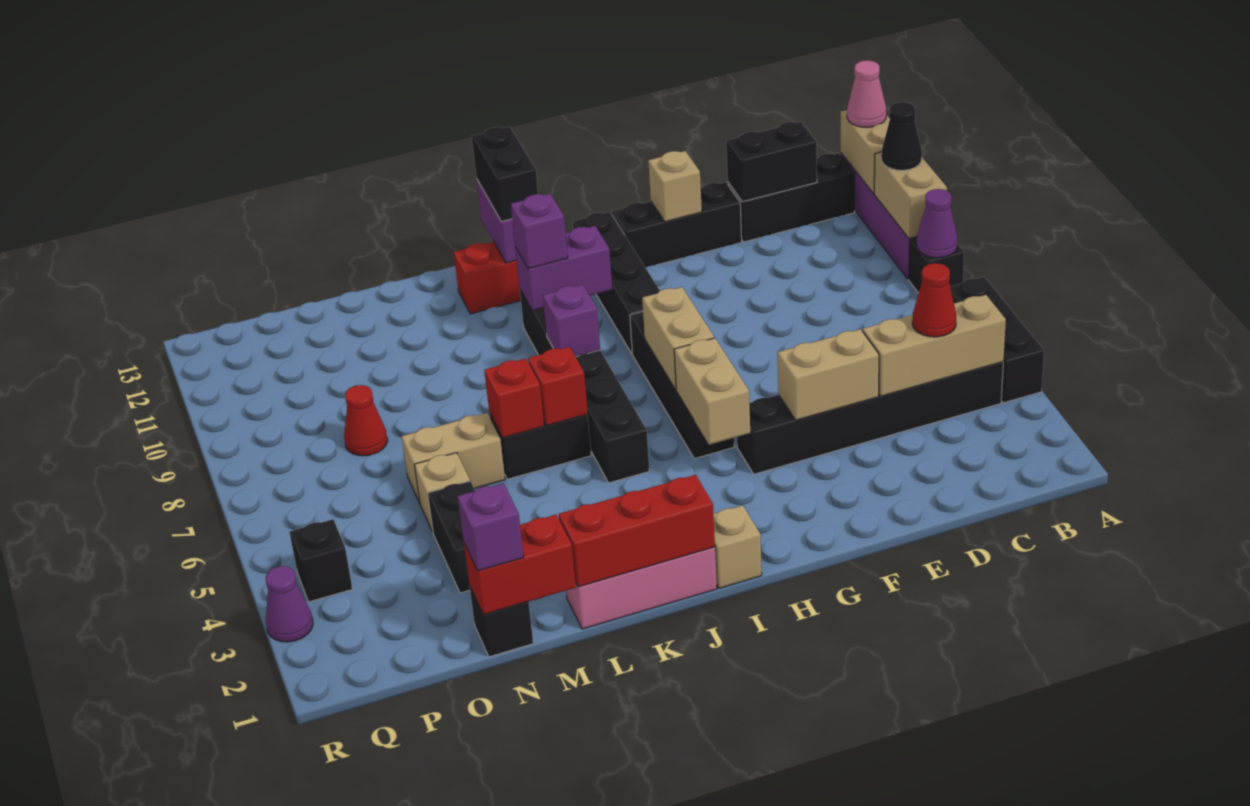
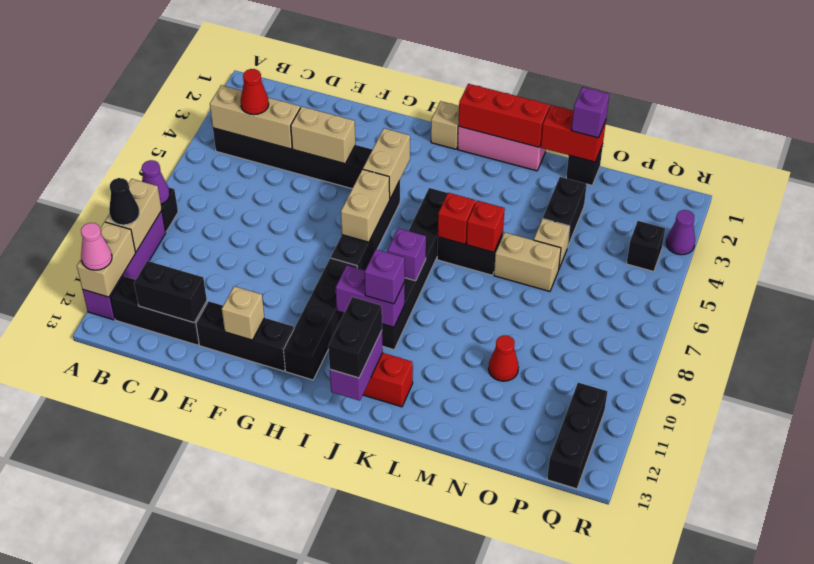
black brick A4:A6 level 1 -> black brick Q11:Q13 level 1
red cone O8 level 1 -> red cone N10 level 1

